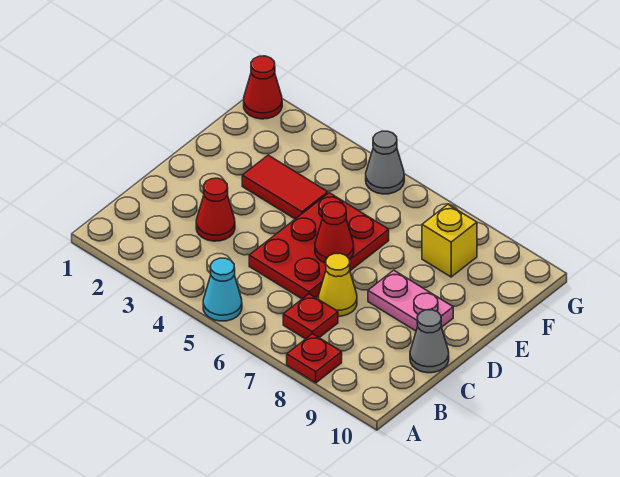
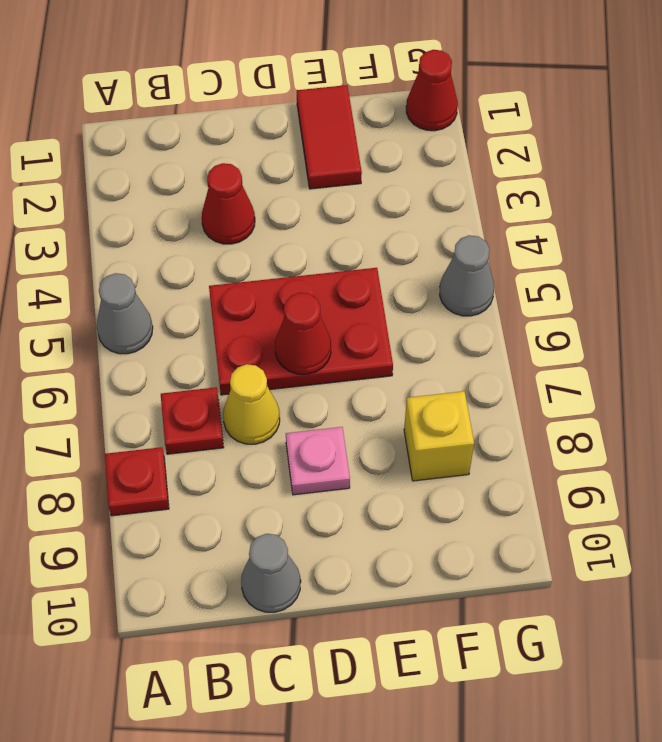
cyan cone A5 level 1 -> grey cone A5 level 1
pink plate D8:D9 level 1 -> pink plate D8 level 1
red tile E3:E4 level 1 -> red tile E1:E2 level 1

